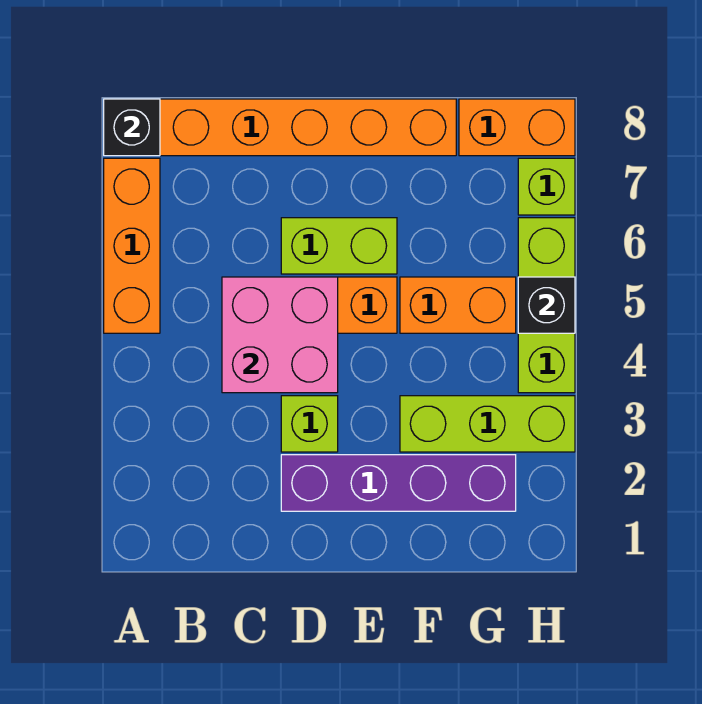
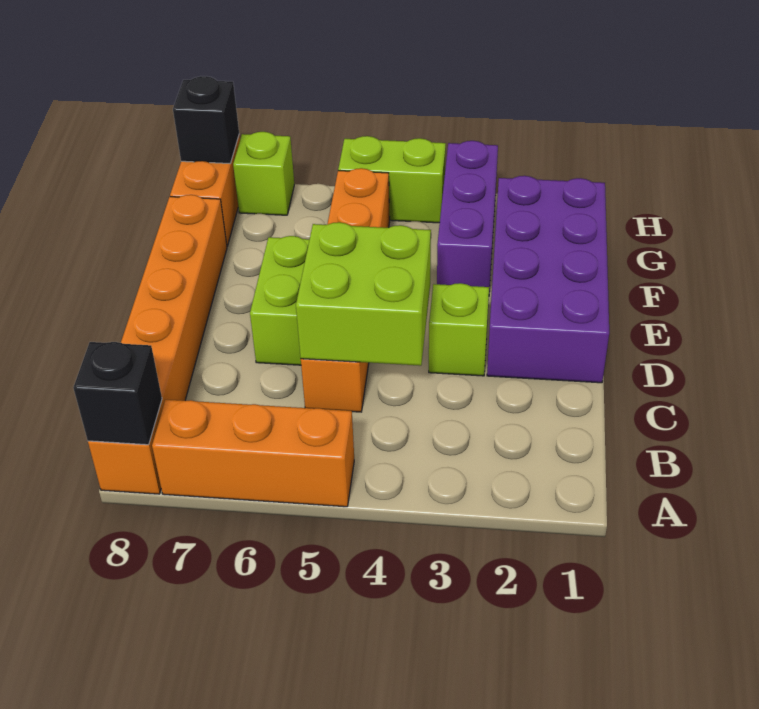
pink brick C4:D5 level 2 -> lime brick C4:D5 level 2
purple brick D2:G2 level 1 -> purple brick D1:G2 level 1
lime brick F3:H3 level 1 -> purple brick F3:H3 level 1
lime brick H4:H6 level 1 -> lime brick H4:H5 level 1
black brick H5 level 2 -> black brick H8 level 2

